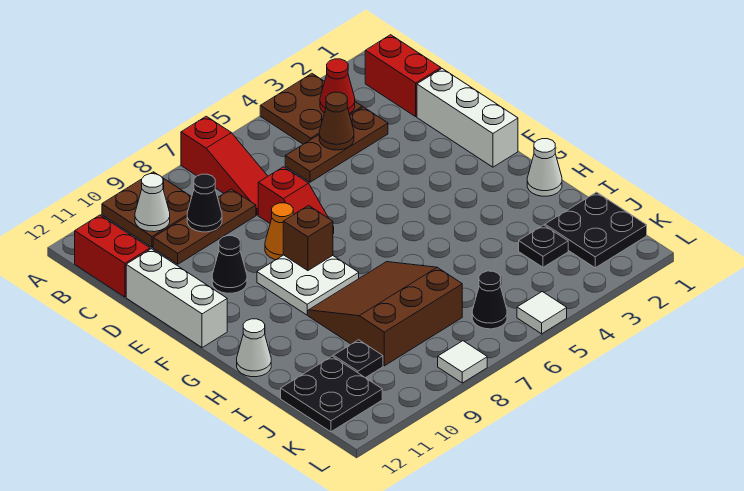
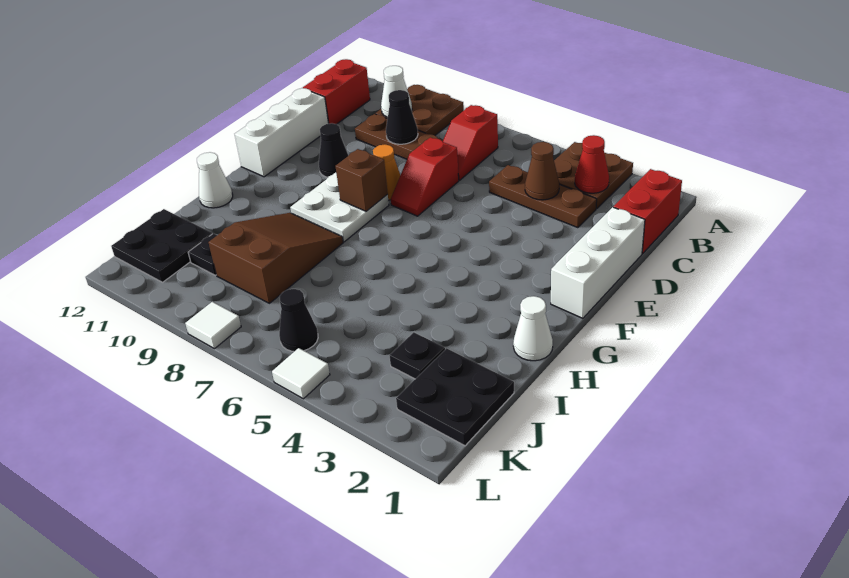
red slope A7:C7 level 1 top A -> red slope B7:C7 level 1 top B
brown slope H7:J9 level 1 top J -> brown slope H8:J9 level 1 top J

